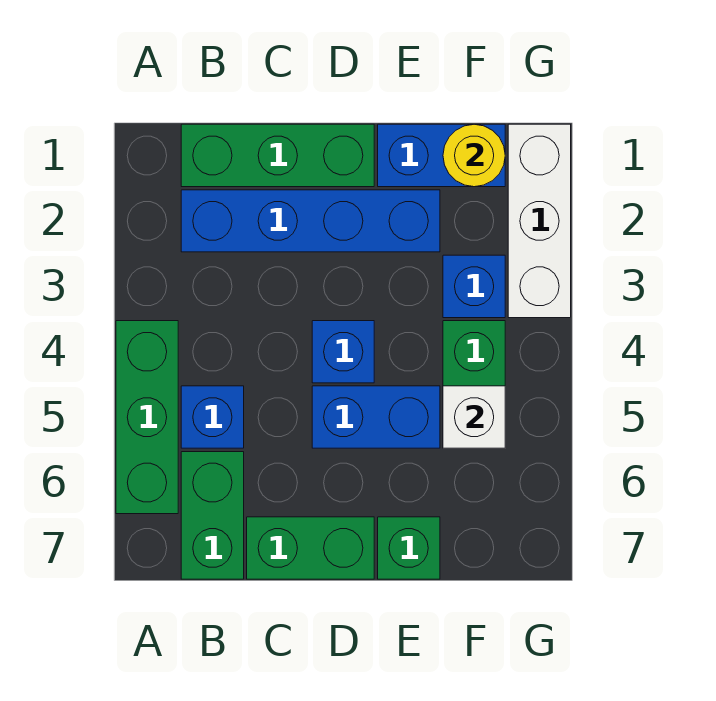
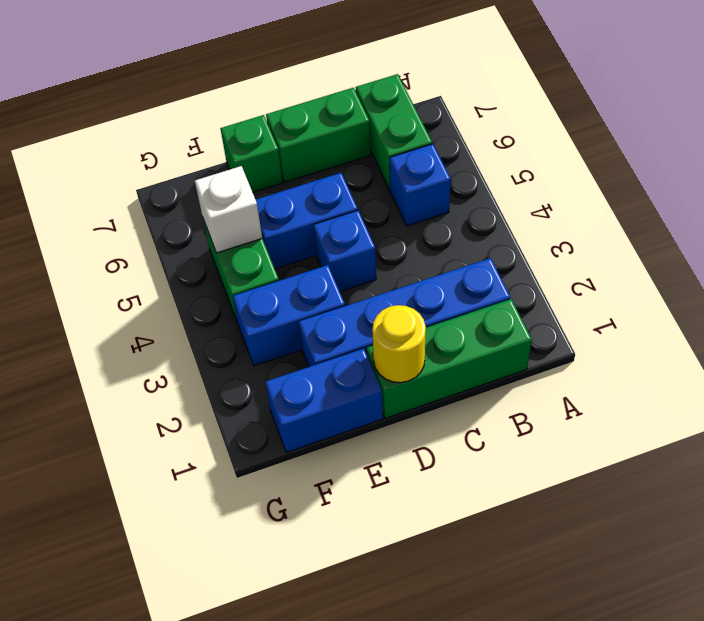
green brick A4:A6 level 1 -> none
yellow round brick F1 level 2 -> yellow round brick D1 level 2
blue brick F3 level 1 -> blue brick E3:F3 level 1
white brick G1:G3 level 1 -> none

